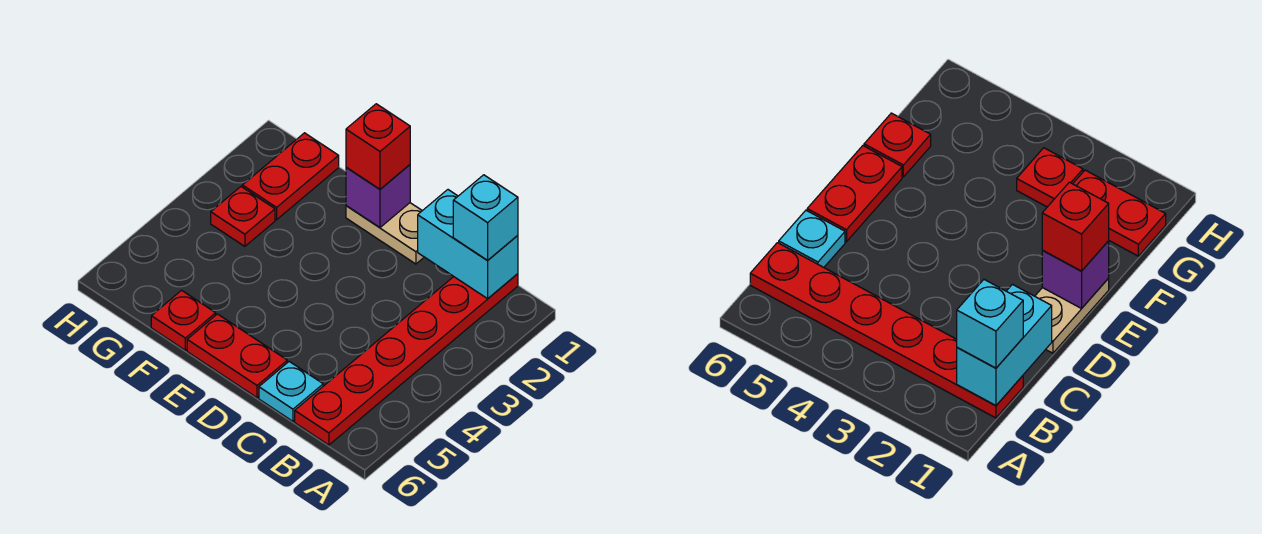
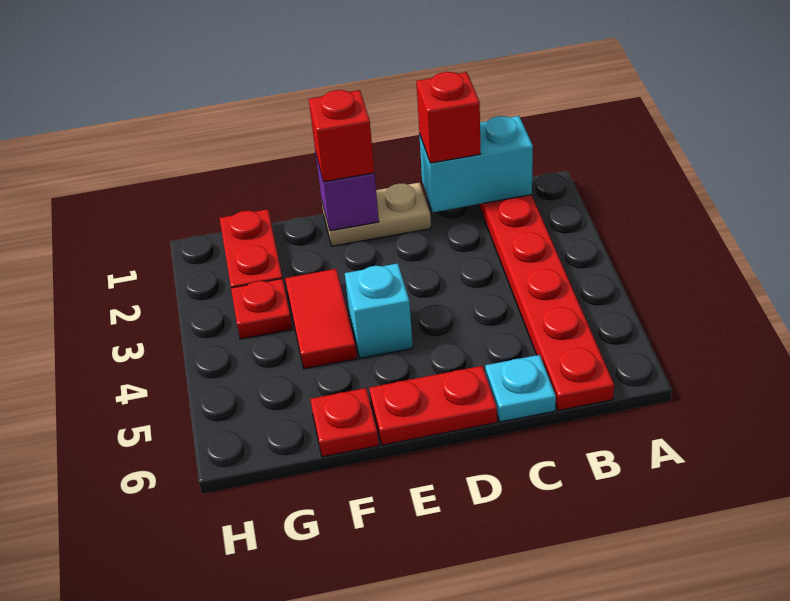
cyan brick B1 level 3 -> cyan brick E4 level 1
none -> red brick C1 level 3
none -> red tile F3:F4 level 1

